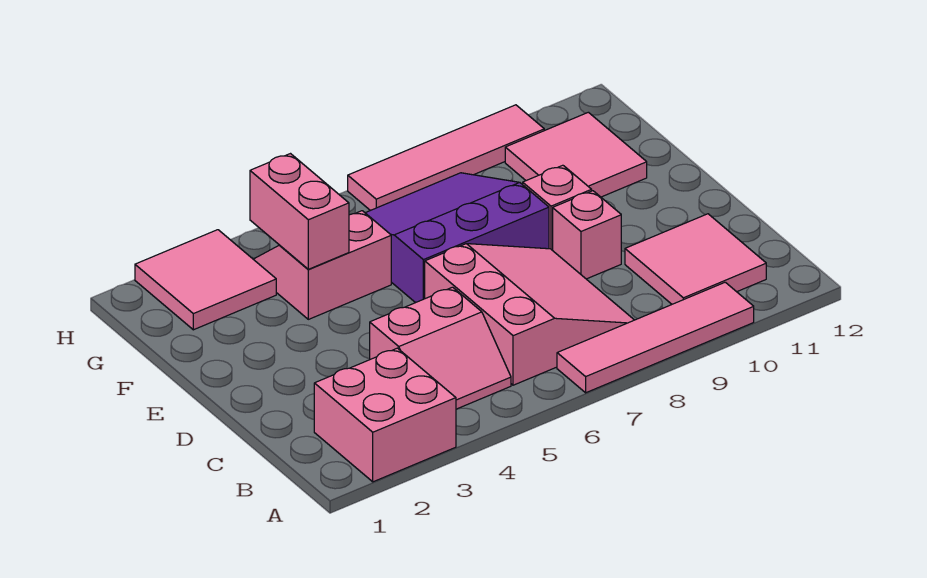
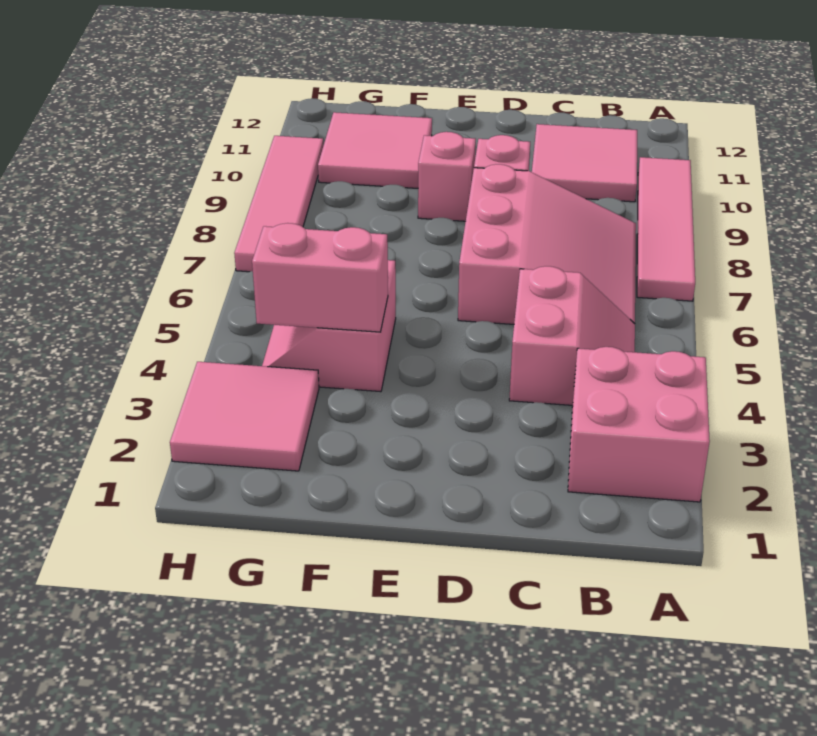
pink slope B6:D8 level 1 top 6 -> pink slope B6:D8 level 1 top D
purple slope E6:G8 level 1 top E -> none

